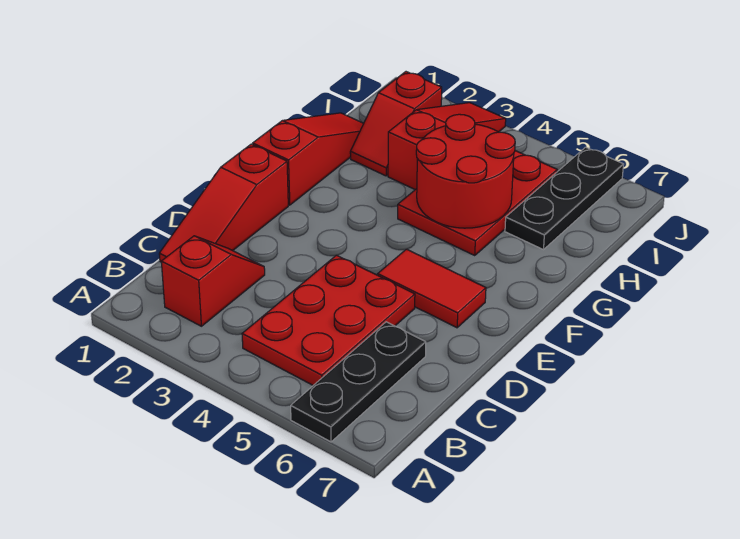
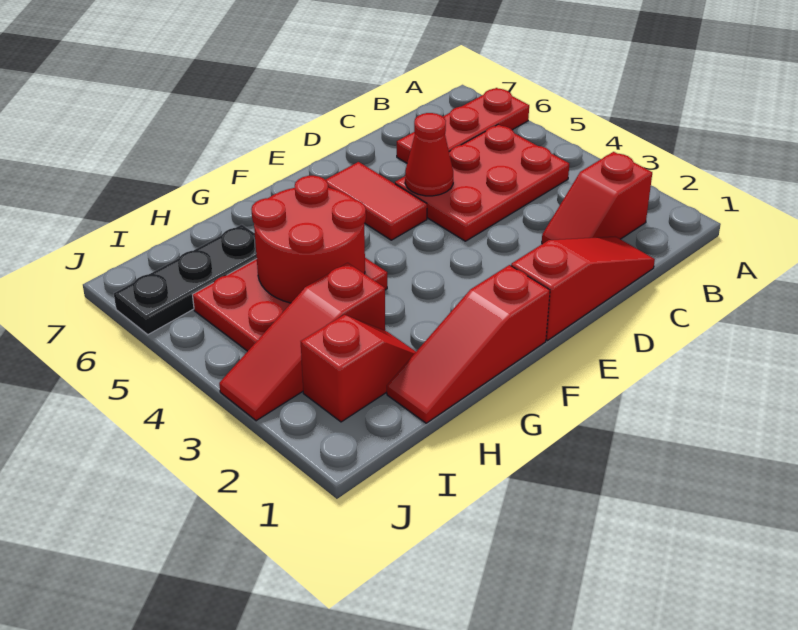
black plate A6:C6 level 1 -> red plate A6:C6 level 1
none -> red cone D5 level 2

